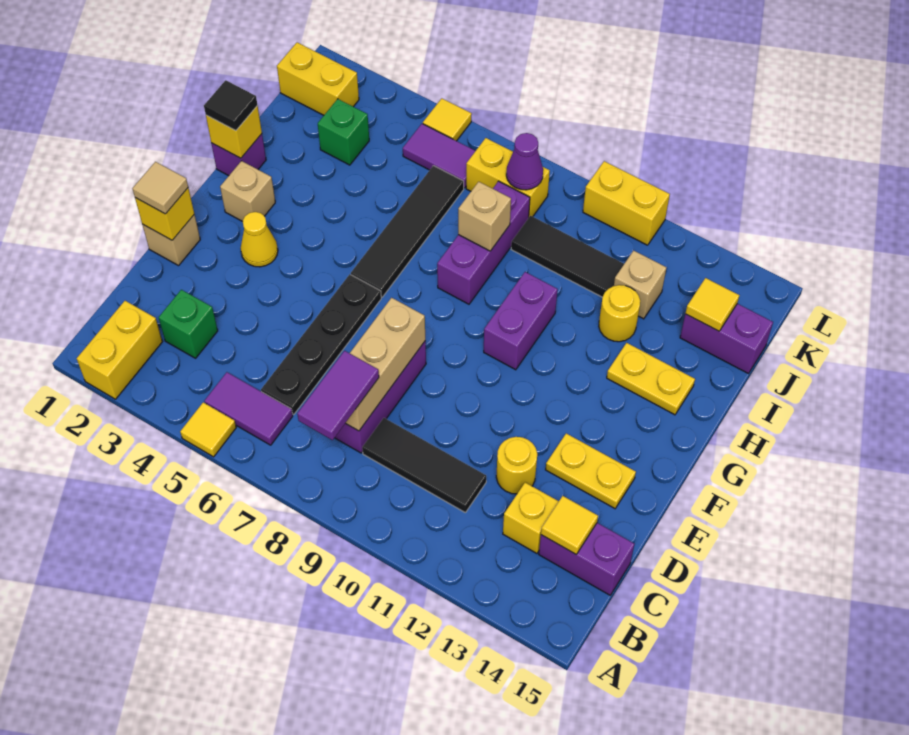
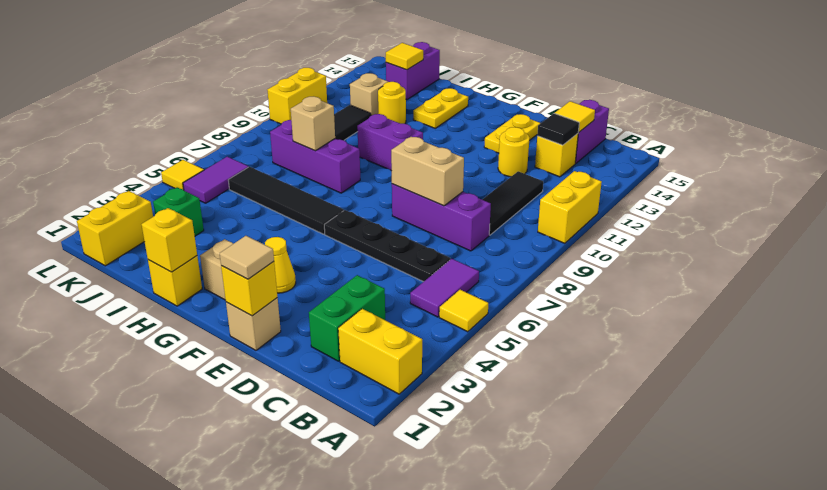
purple tile B8:C8 level 3 -> none
green brick C3 level 1 -> green brick C2:C3 level 1
tan brick C8:E8 level 2 -> tan brick D8:E8 level 2
purple brick H1 level 1 -> yellow brick H1 level 1
black tile H1 level 3 -> black tile C13 level 2
yellow brick K7:K8 level 1 -> yellow brick A10:A11 level 1
purple cone K8 level 2 -> none

